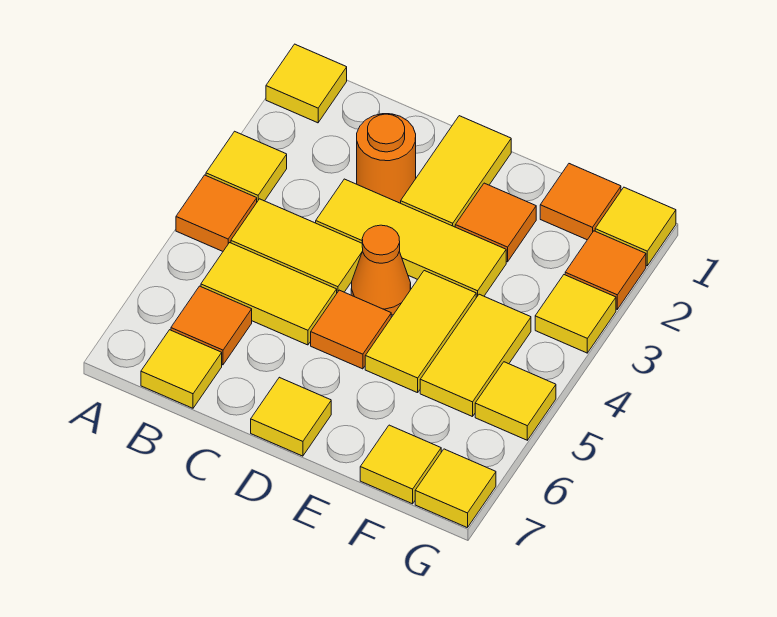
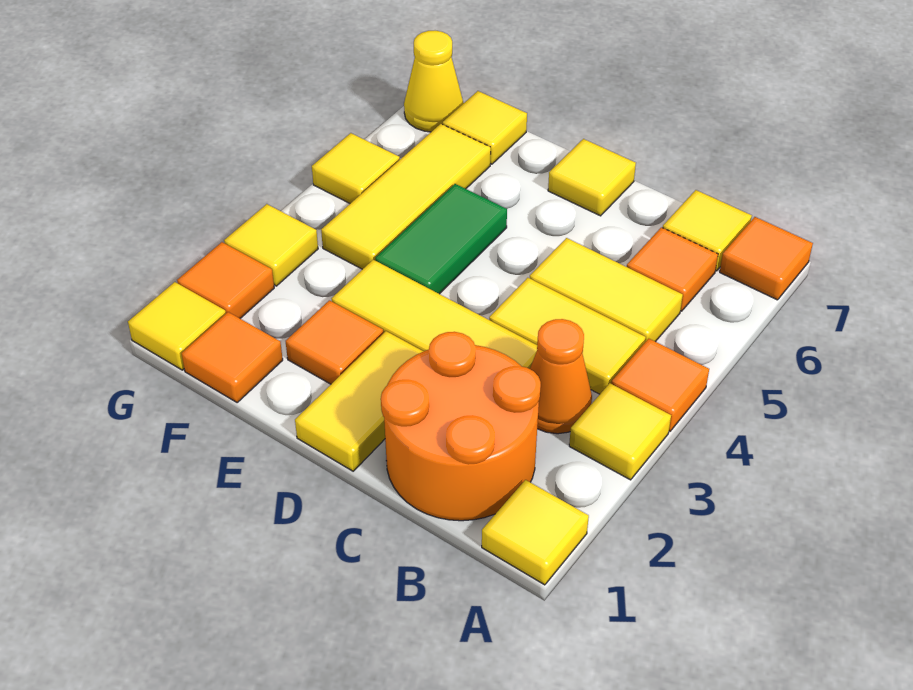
orange round brick C2 level 1 -> orange round brick B1:C2 level 1
orange cone D4 level 1 -> orange cone B3 level 1
orange tile D5 level 1 -> orange tile A7 level 1
yellow tile E4:E5 level 1 -> green tile E4:E5 level 1
yellow tile F4:F5 level 1 -> yellow tile F4:F6 level 1
yellow tile G7 level 1 -> yellow cone G7 level 1

